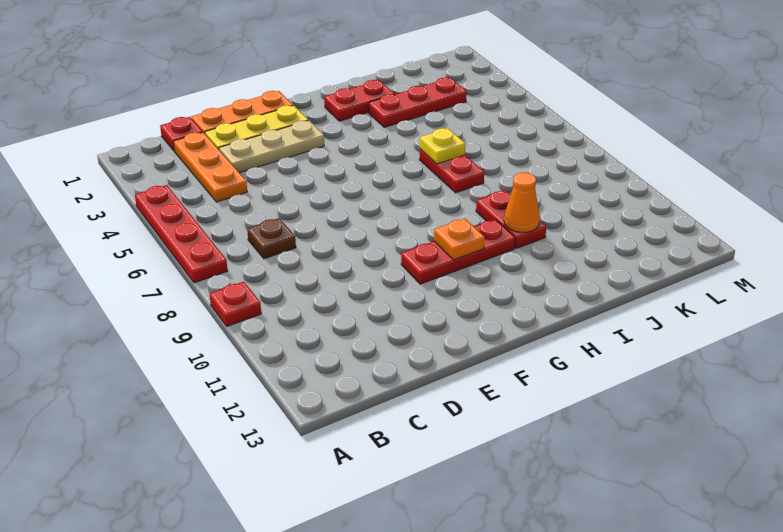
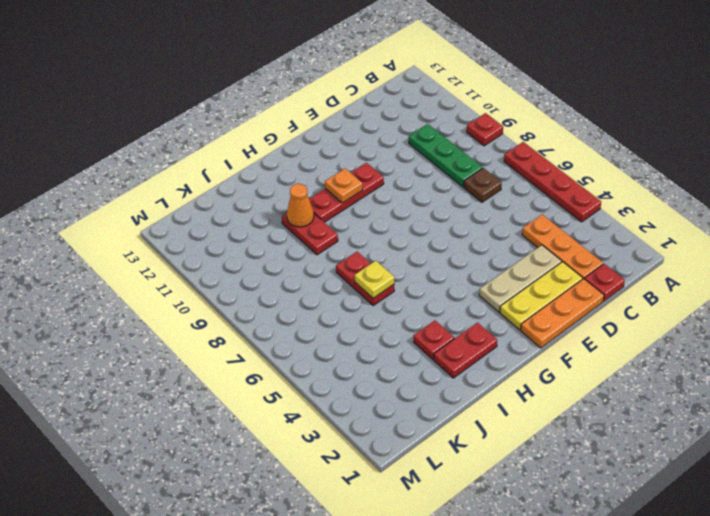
none -> green plate C8:C10 level 1
red plate I3:K3 level 1 -> red plate I3 level 1

